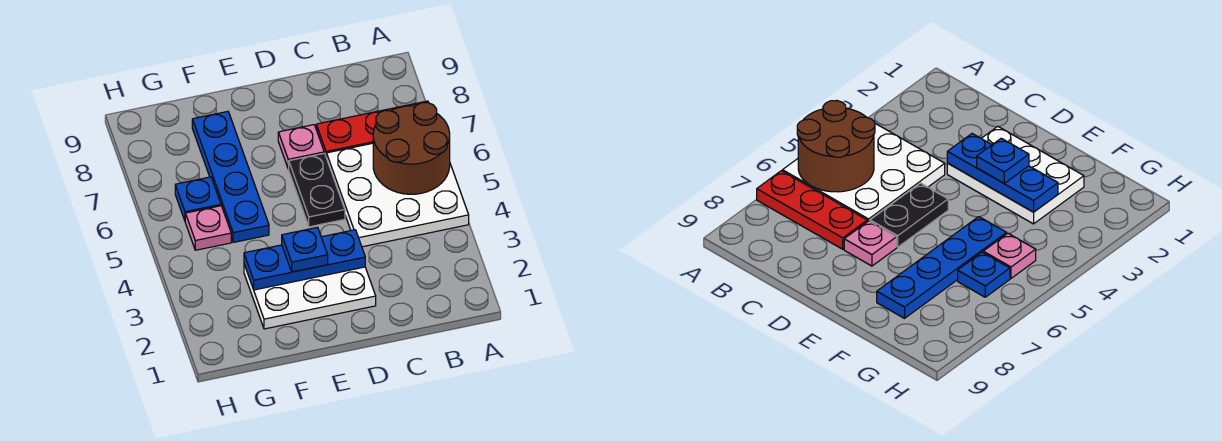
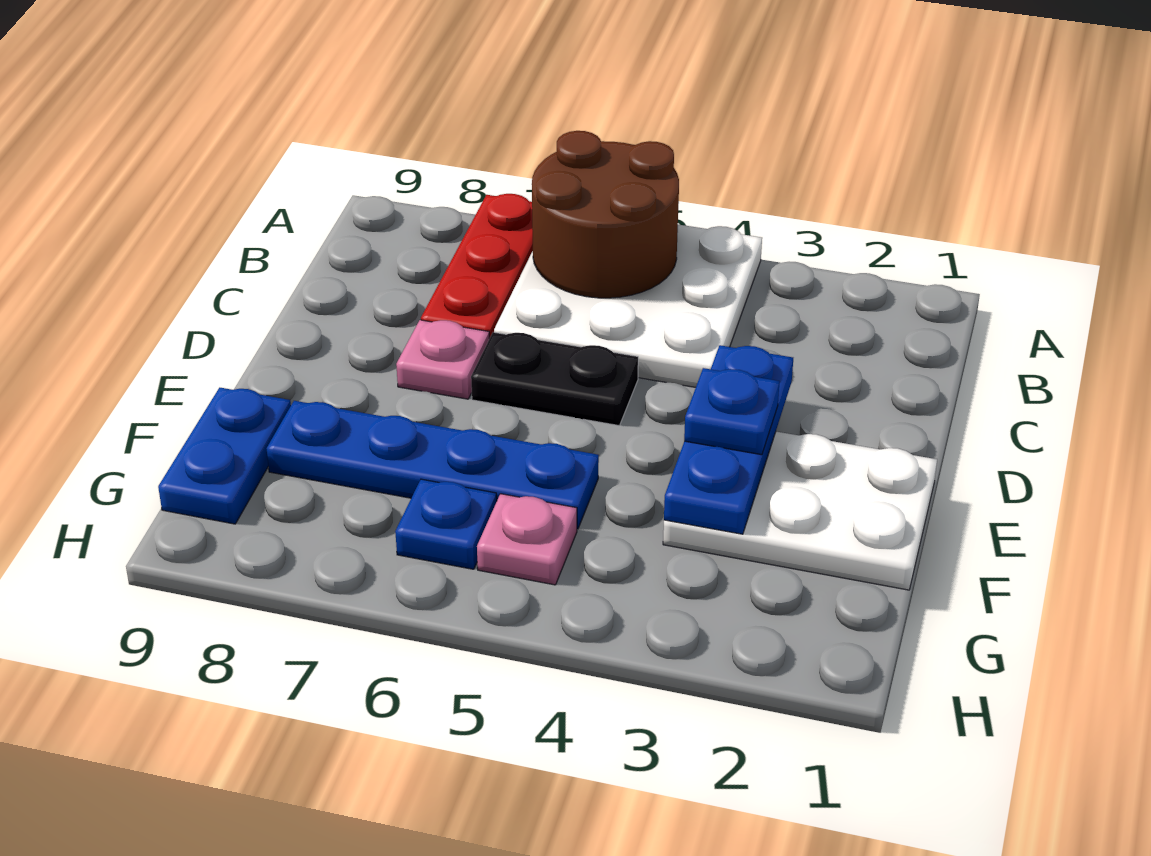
white plate D2:F3 level 1 -> white plate E1:F3 level 1
none -> blue plate F9:G9 level 1

